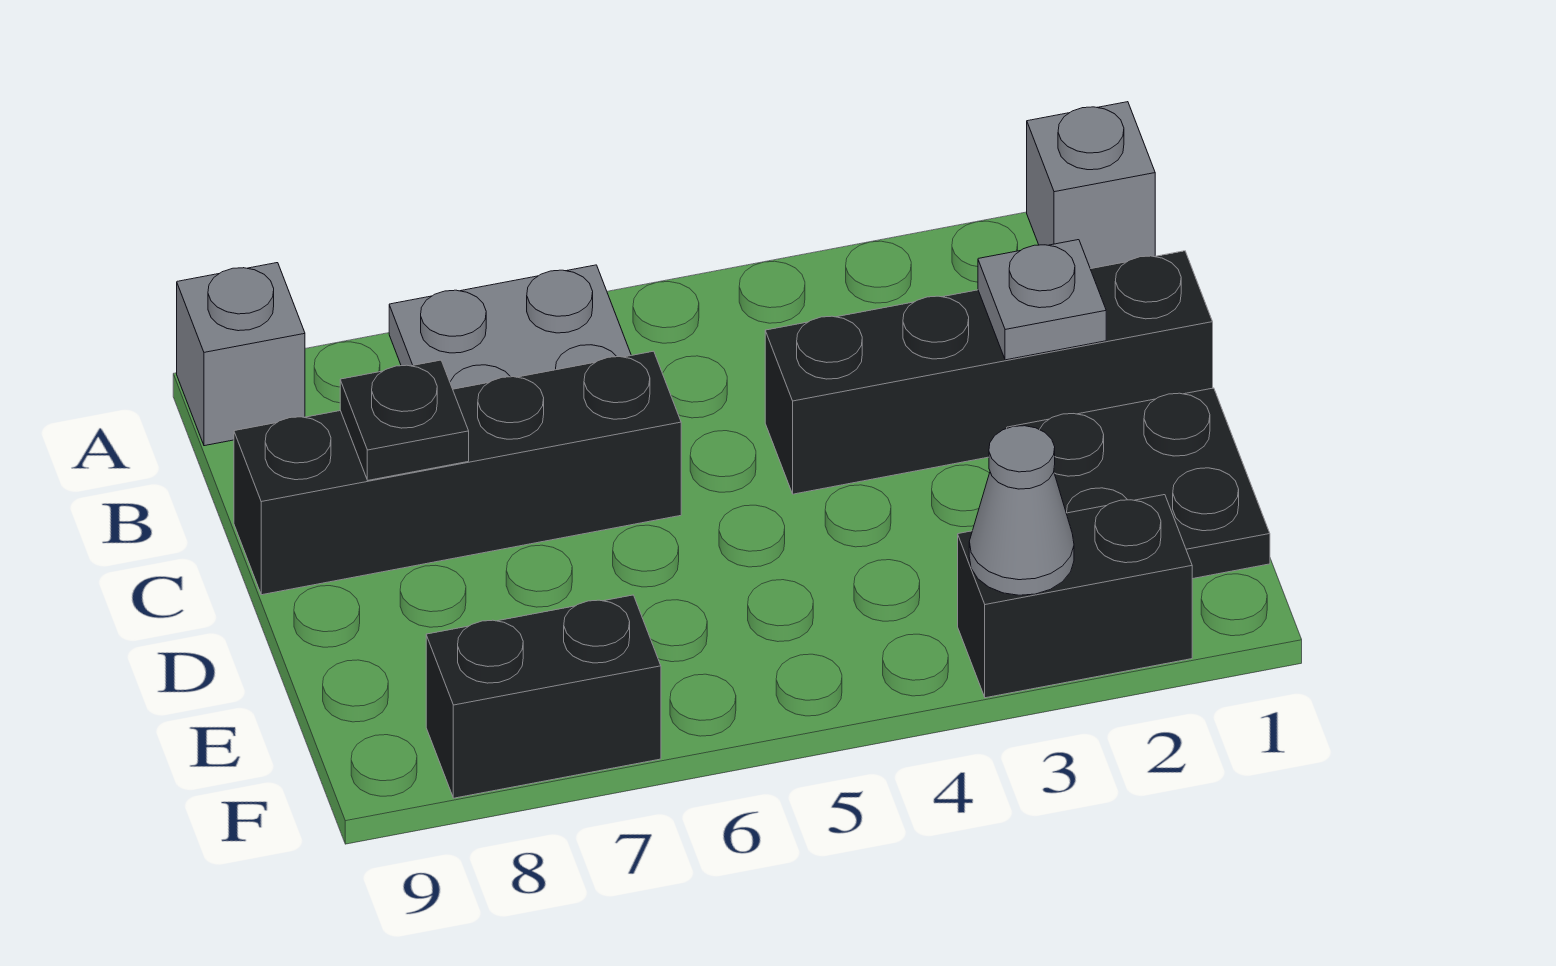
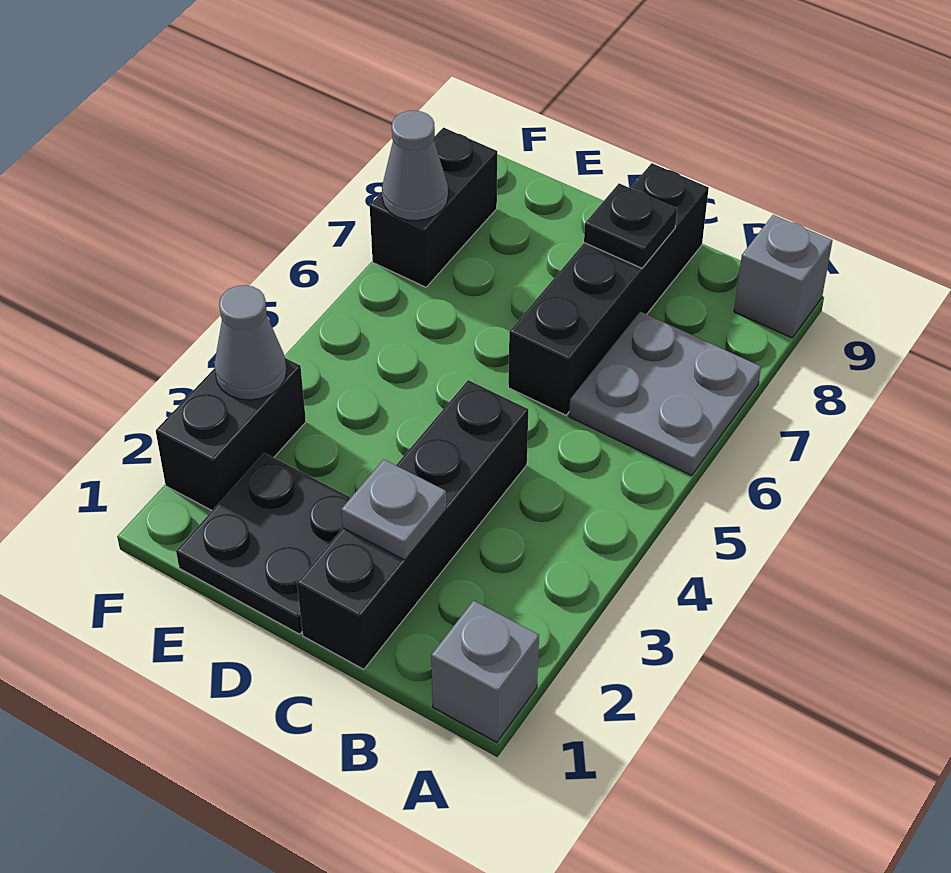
none -> grey cone F7 level 2

